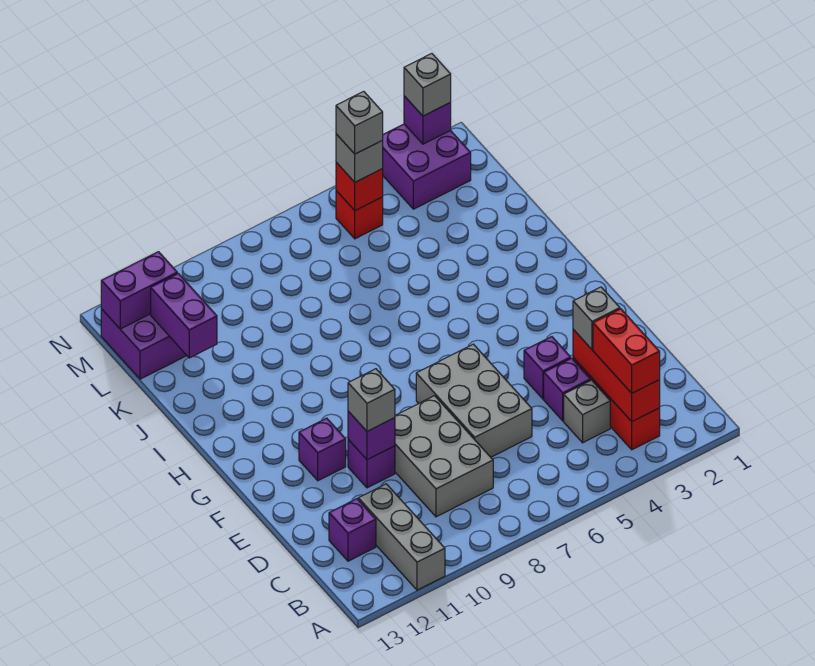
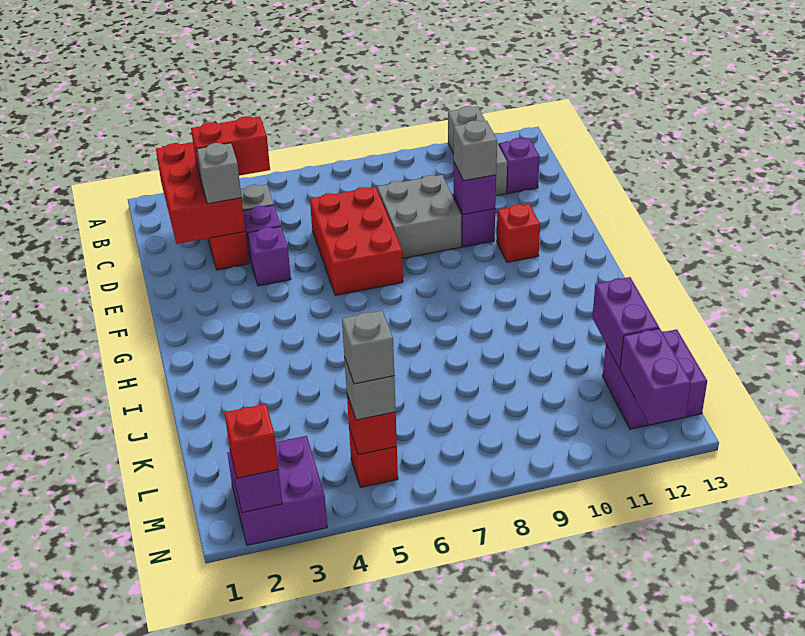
red brick B3:D3 level 2 -> red brick B2:D3 level 2
red brick B3:C3 level 3 -> red brick C3:C4 level 3
grey brick C8:E9 level 1 -> grey brick D8:E9 level 1
grey brick D6:F7 level 1 -> red brick D6:F7 level 1
purple brick F11 level 1 -> red brick F11 level 1
purple brick M12:M13 level 2 -> purple brick M12:N12 level 2
grey brick N2 level 3 -> red brick N2 level 3

